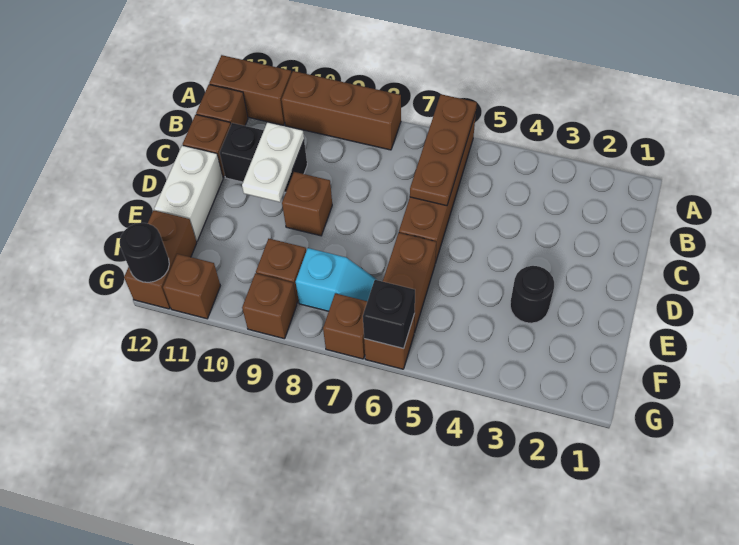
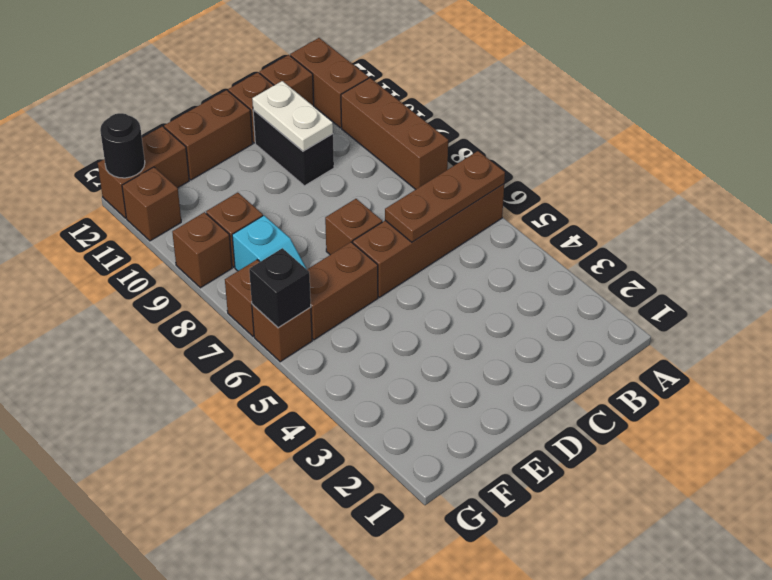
white plate C10:D10 level 2 -> white plate C10:C11 level 2
brown brick D9 level 1 -> brown brick D7 level 1
white brick D12:E12 level 1 -> brown brick D12:E12 level 1
black round brick E3 level 1 -> none

